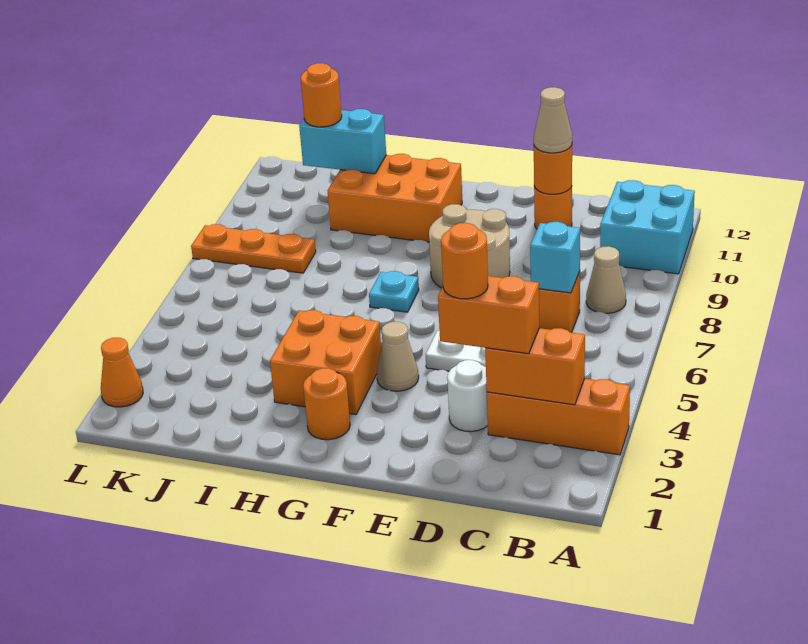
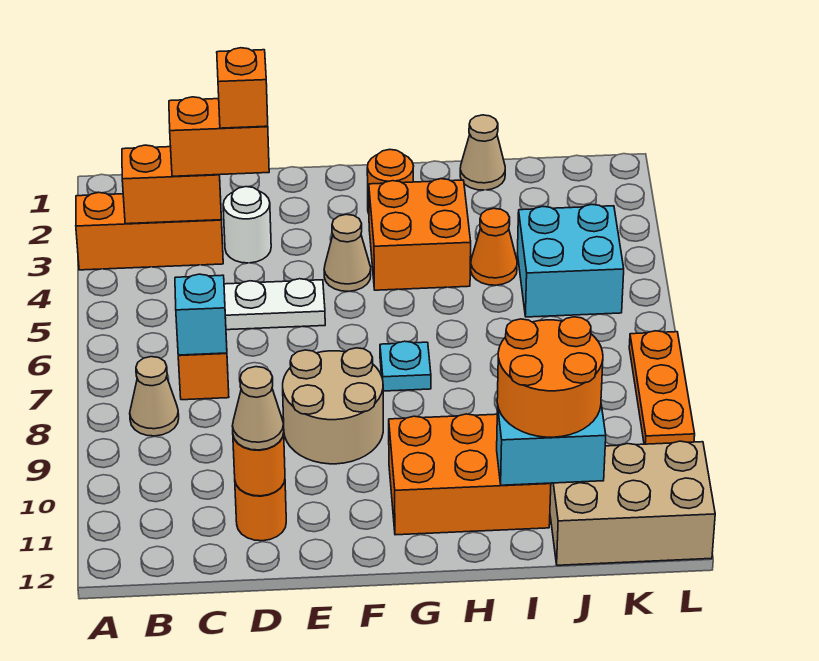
cyan brick A10:B11 level 1 -> cyan brick J4:K5 level 1
orange round brick D3 level 4 -> orange brick D3 level 4
none -> tan cone I1 level 1
orange plate J8:L8 level 1 -> orange plate L7:L9 level 1
none -> tan brick J11:L12 level 1
orange round brick J11 level 3 -> orange round brick I10:J11 level 3
orange cone L2 level 1 -> orange cone I4 level 1

